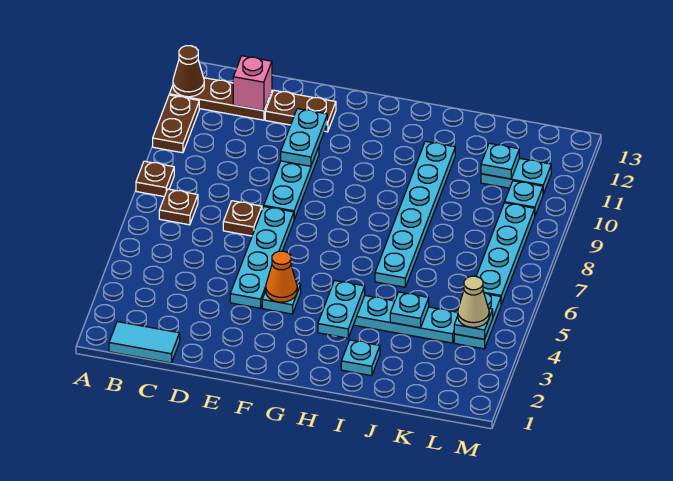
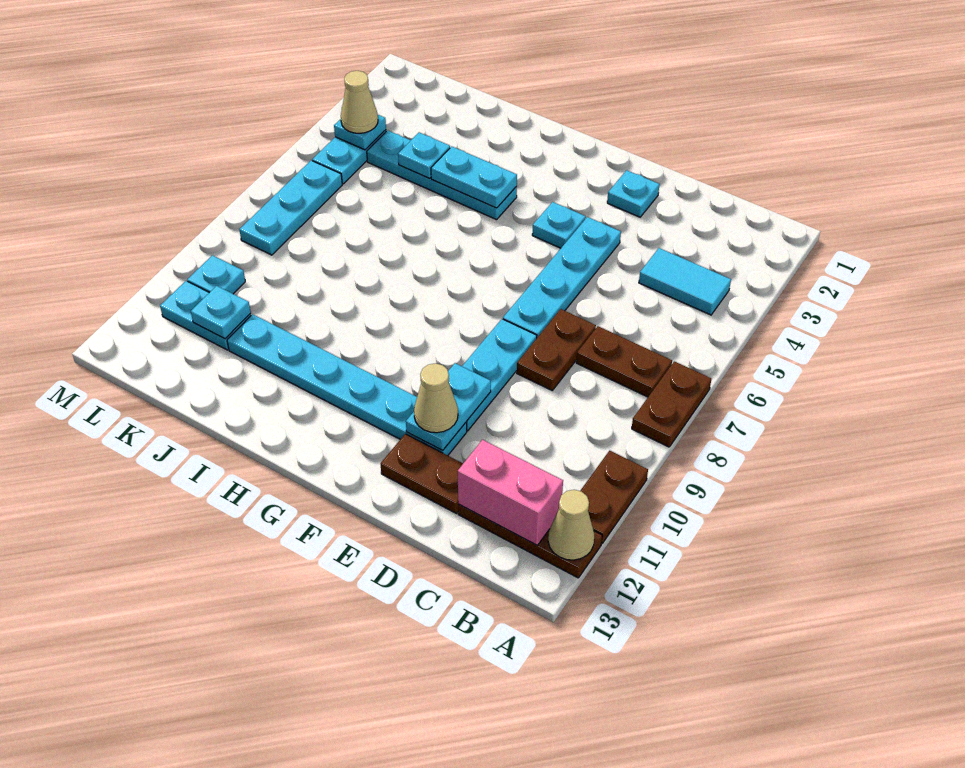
brown plate A8 level 1 -> brown plate A7:A8 level 1
brown cone A12 level 2 -> tan cone A12 level 2
cyan tile B1:C1 level 1 -> cyan tile B4:C4 level 1
brown plate B7 level 1 -> brown plate B7:C7 level 1
pink brick C12 level 2 -> pink brick B12:C12 level 2
brown plate D7 level 1 -> brown plate D7:D8 level 1
none -> tan cone E11 level 3
orange cone F4 level 2 -> none
cyan plate H3:H4 level 2 -> cyan plate H4:I4 level 2
cyan plate I2 level 1 -> cyan plate E2 level 1
cyan plate I6:I11 level 1 -> cyan plate E11:J11 level 1
cyan plate L6:L9 level 1 -> cyan plate L6:L8 level 1

